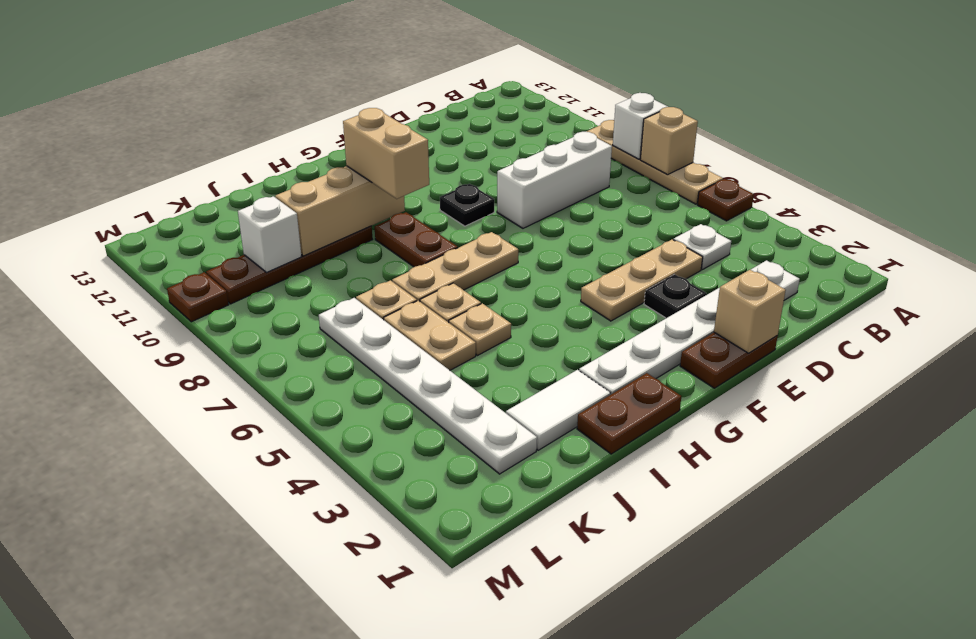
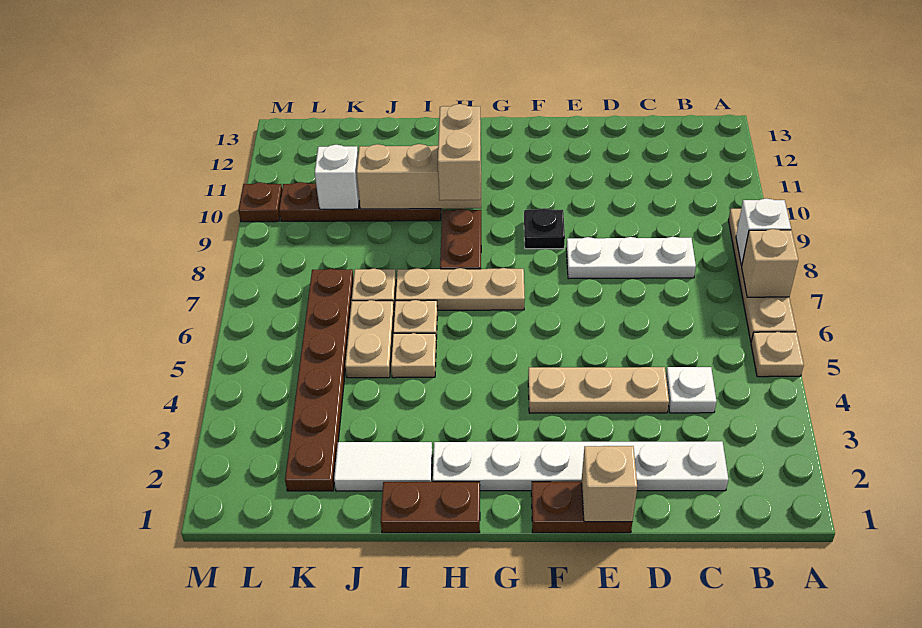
brown plate A5 level 1 -> tan plate A5 level 1
white brick C8:E8 level 1 -> white plate C8:E8 level 1
black plate E3 level 1 -> none
white plate K2:K7 level 1 -> brown plate K2:K7 level 1

